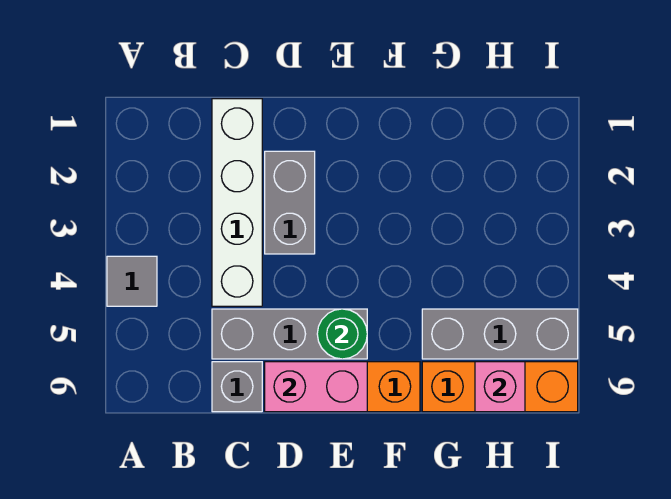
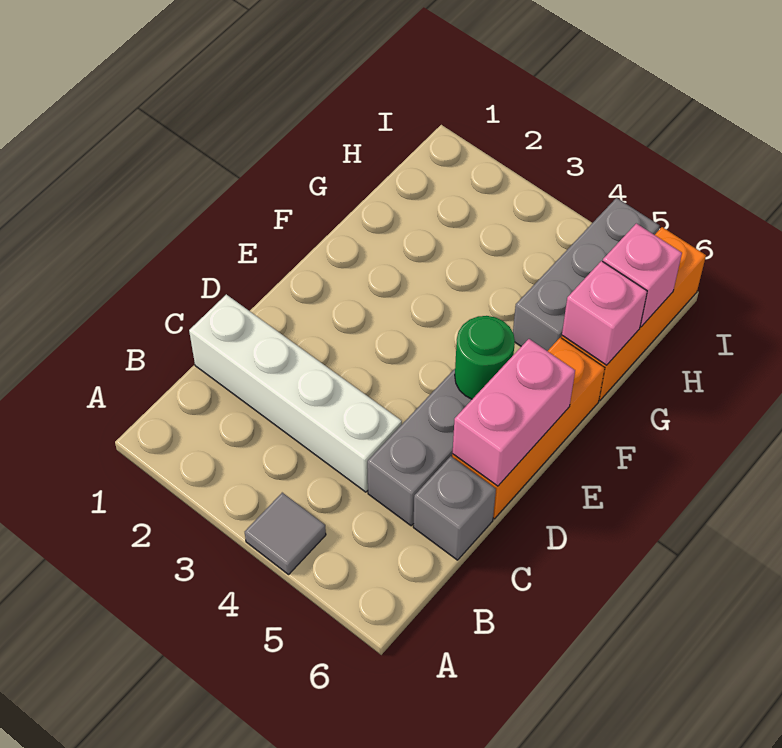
grey brick D2:D3 level 1 -> none
none -> pink brick G6 level 2

